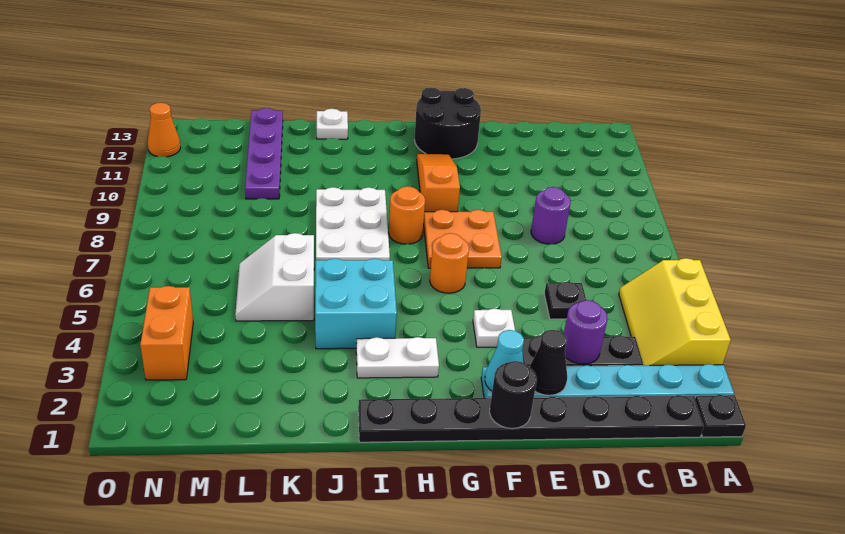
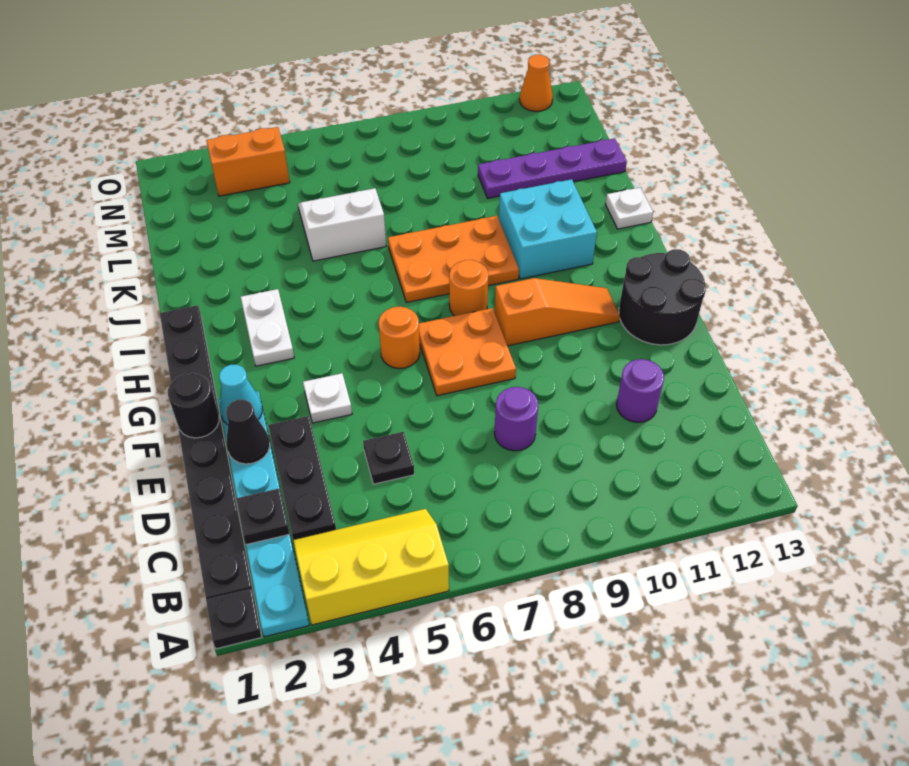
none -> black plate C2 level 2
purple round brick D3 level 2 -> purple round brick D11 level 1
cyan brick I4:J5 level 1 -> cyan brick I10:J11 level 1
white plate I7:J9 level 1 -> orange plate I7:J9 level 1

